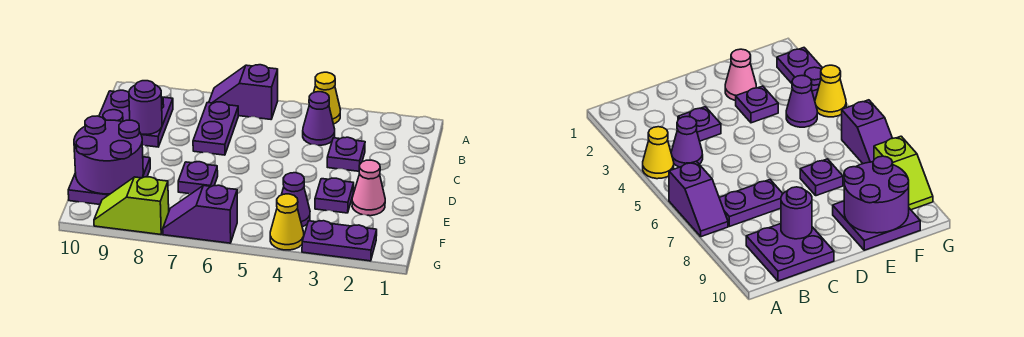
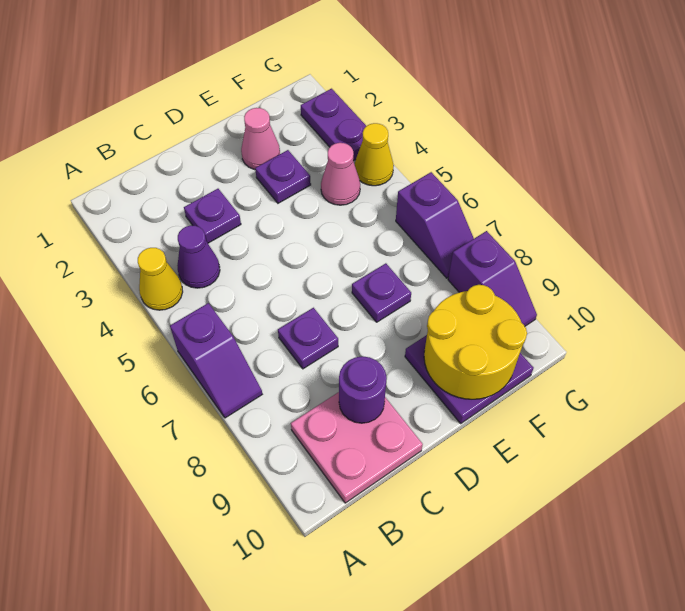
purple plate B7:C7 level 1 -> purple plate C7 level 1
purple plate B9:C10 level 1 -> pink plate B9:C10 level 1
purple round brick E9:F10 level 2 -> yellow round brick E9:F10 level 2
purple cone F4 level 1 -> pink cone F4 level 1
lime slope G8:G9 level 1 top 8 -> purple slope G8:G9 level 1 top 8

